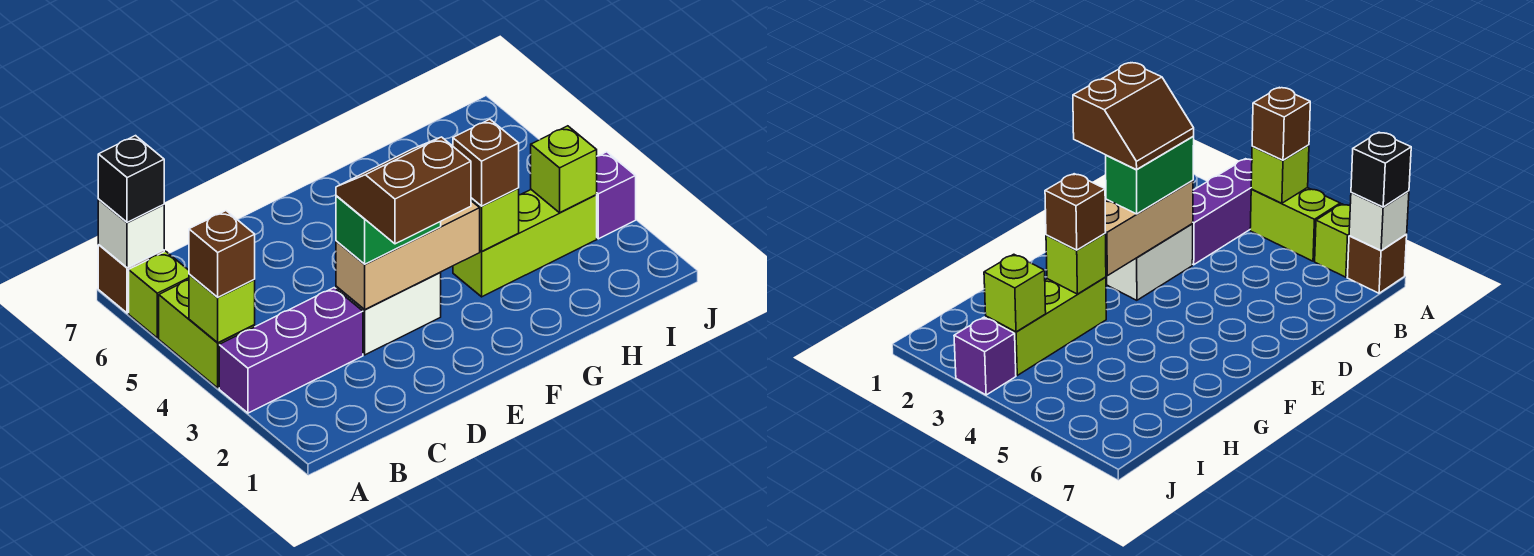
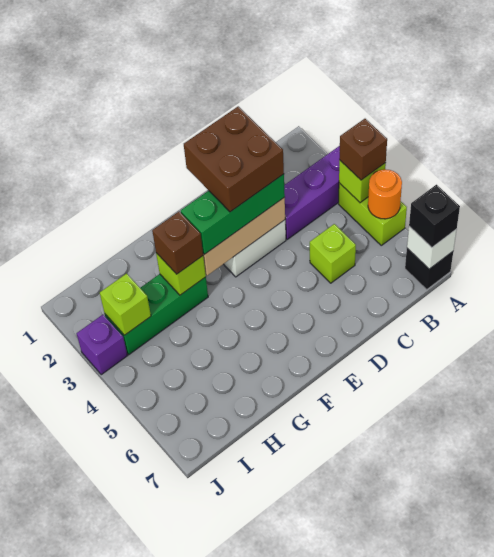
none -> orange round brick A5 level 2
lime brick A6 level 1 -> lime brick C5 level 1
brown brick A7 level 1 -> black brick A7 level 1
brown slope D2:E3 level 4 top 2 -> brown brick D2:E3 level 4
green brick D3:E3 level 3 -> green brick D3:F3 level 3
lime brick G3:I3 level 1 -> green brick G3:I3 level 1

